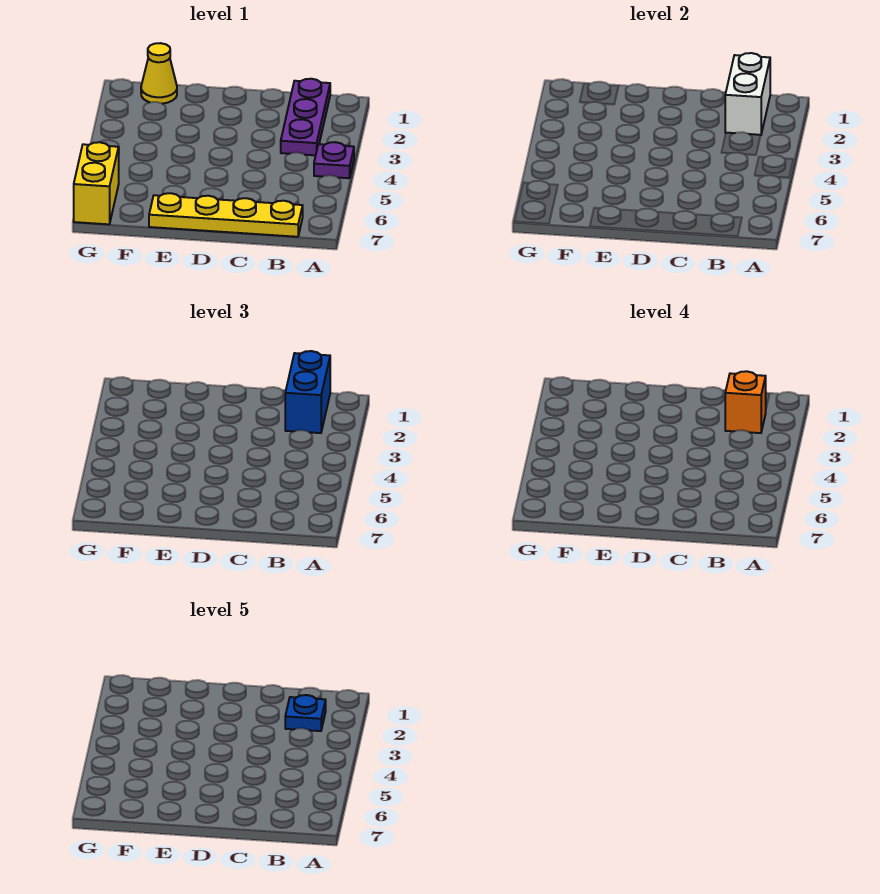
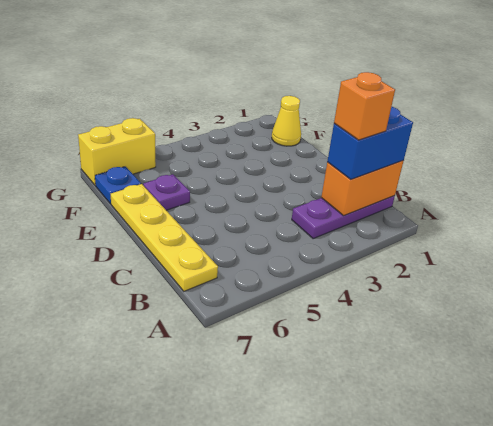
purple plate A4 level 1 -> purple plate E6 level 1
white brick B1:B2 level 2 -> orange brick B1:B2 level 2
blue plate B2 level 5 -> blue plate F7 level 1

